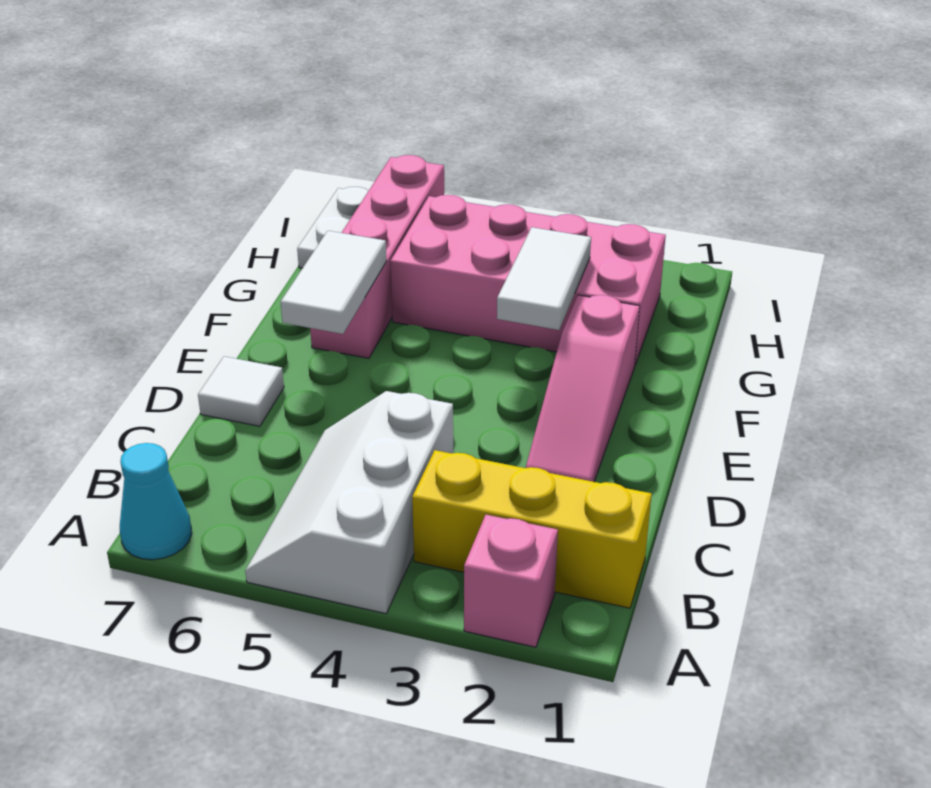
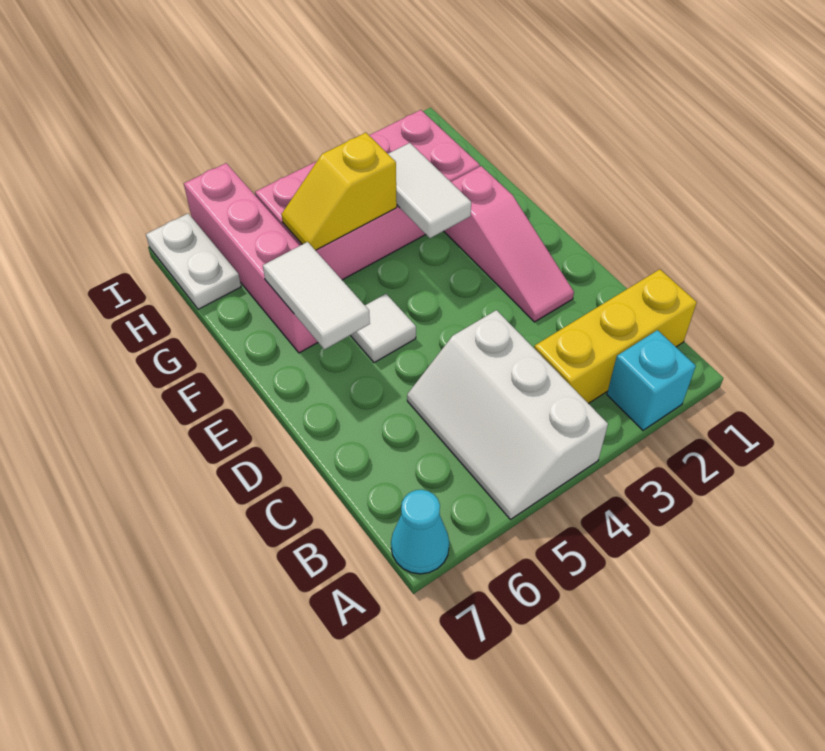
pink brick A2 level 1 -> cyan brick A2 level 1
white tile D7 level 1 -> white tile E5 level 1
none -> yellow slope G4:G5 level 2 top 4

